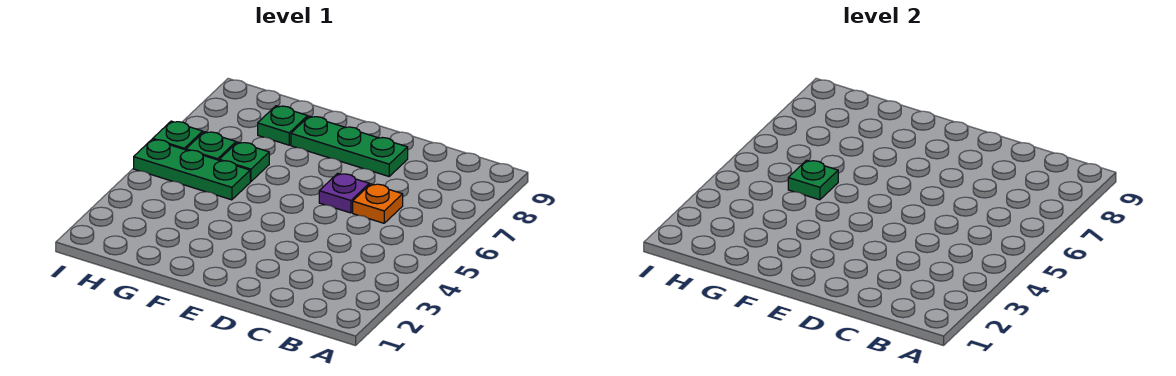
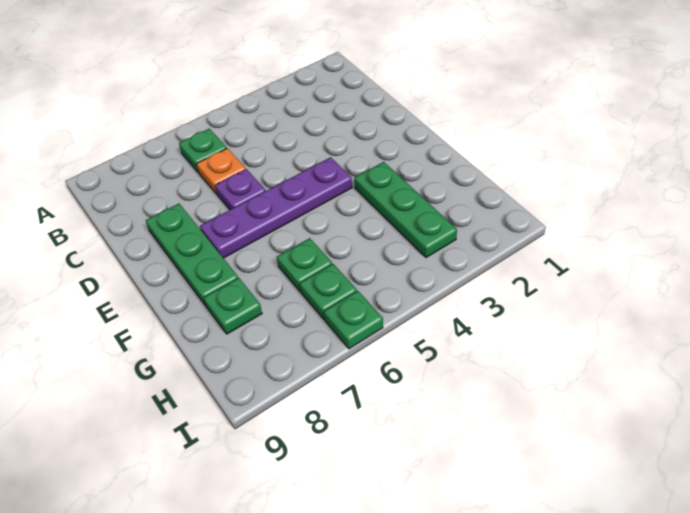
none -> purple plate E4:E7 level 1
green plate G5:I5 level 1 -> green plate F3:H3 level 1
green plate G5 level 2 -> green plate B6 level 1

